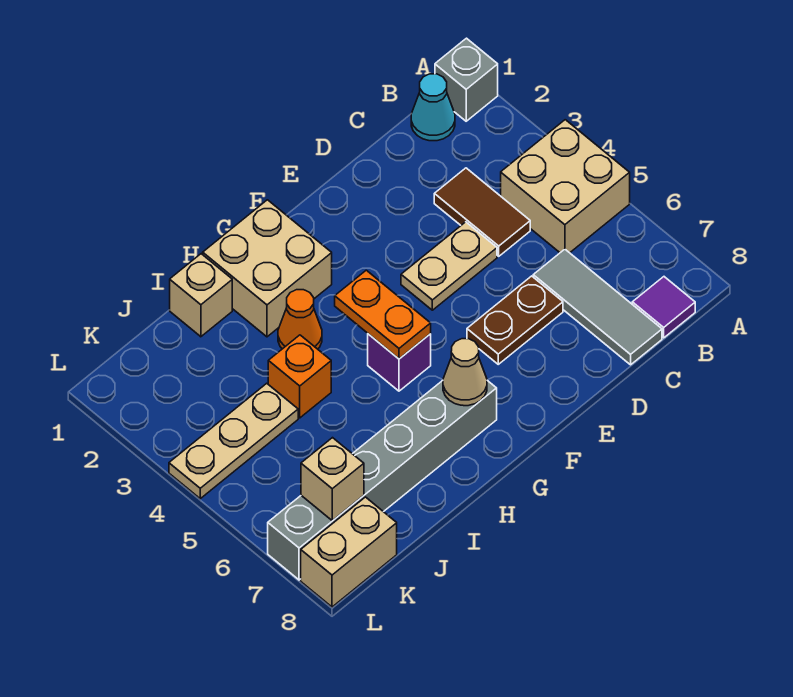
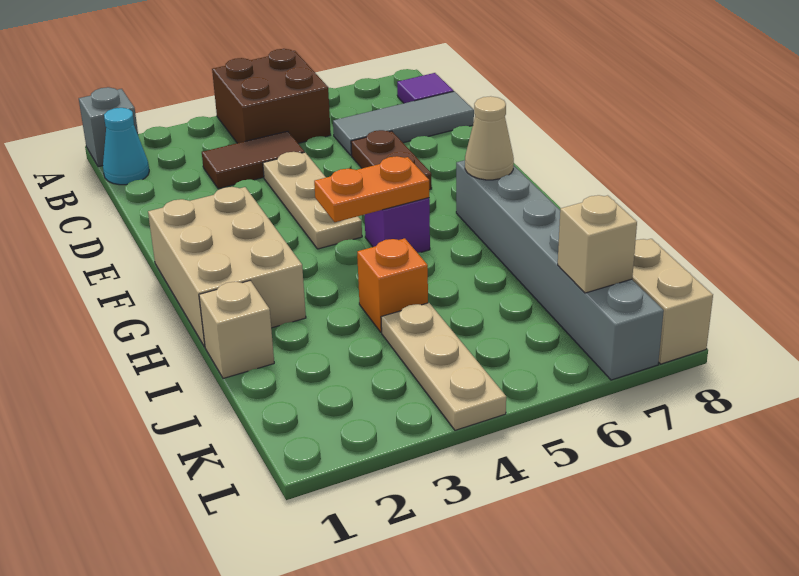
tan brick A4:B5 level 1 -> brown brick A4:B5 level 1
tan plate D4:E4 level 1 -> tan plate D4:F4 level 1
tan brick G1:H2 level 1 -> tan brick F1:H2 level 1
orange cone H3 level 1 -> none

